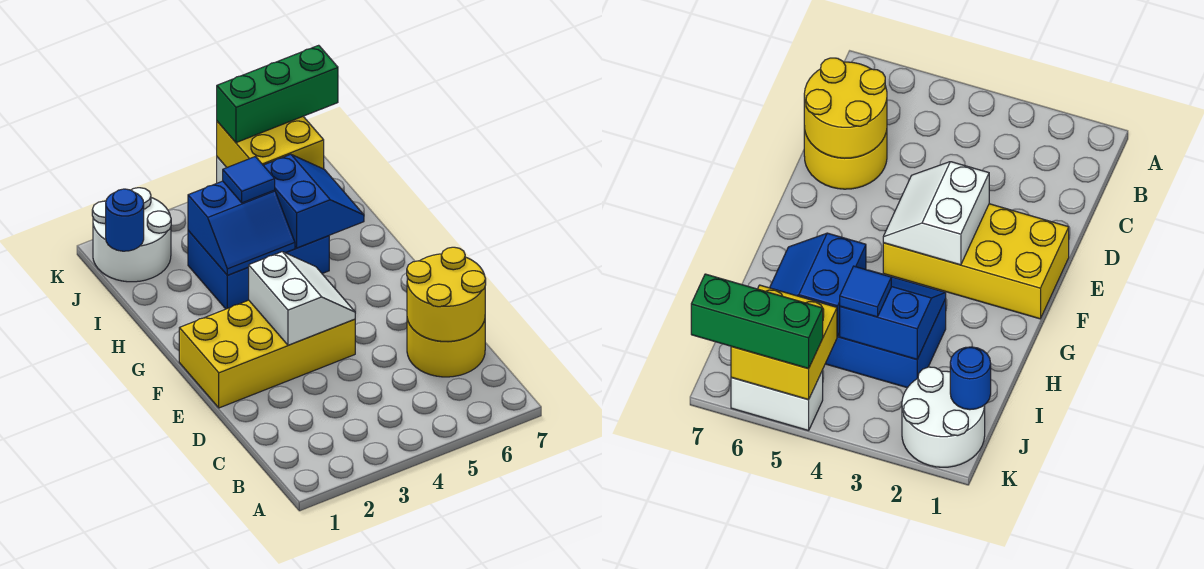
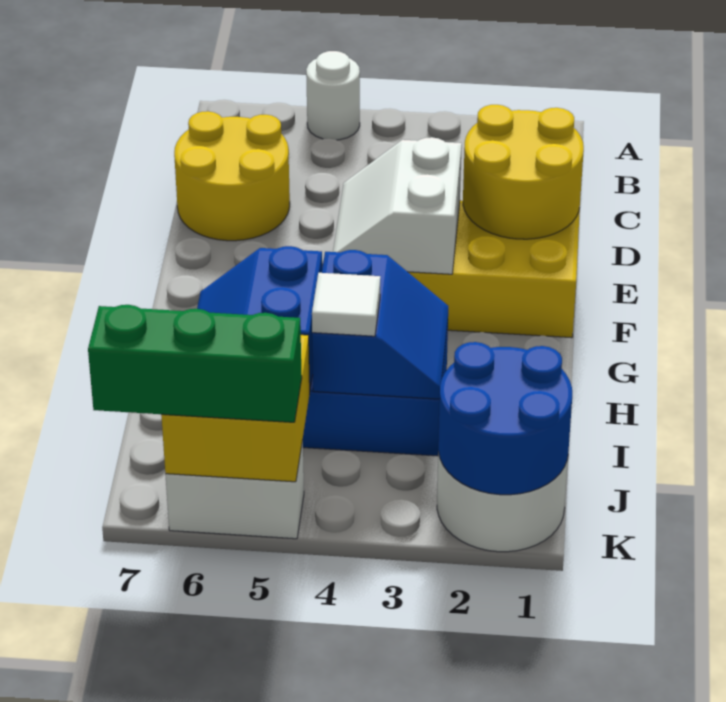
none -> white round brick A5 level 1
yellow round brick C6:D7 level 2 -> yellow round brick D1:E2 level 2
blue slope H3:I4 level 2 top I -> blue slope H3:I4 level 2 top 4
blue tile I4 level 3 -> white tile I4 level 3
blue round brick J1 level 2 -> blue round brick J1:K2 level 2

